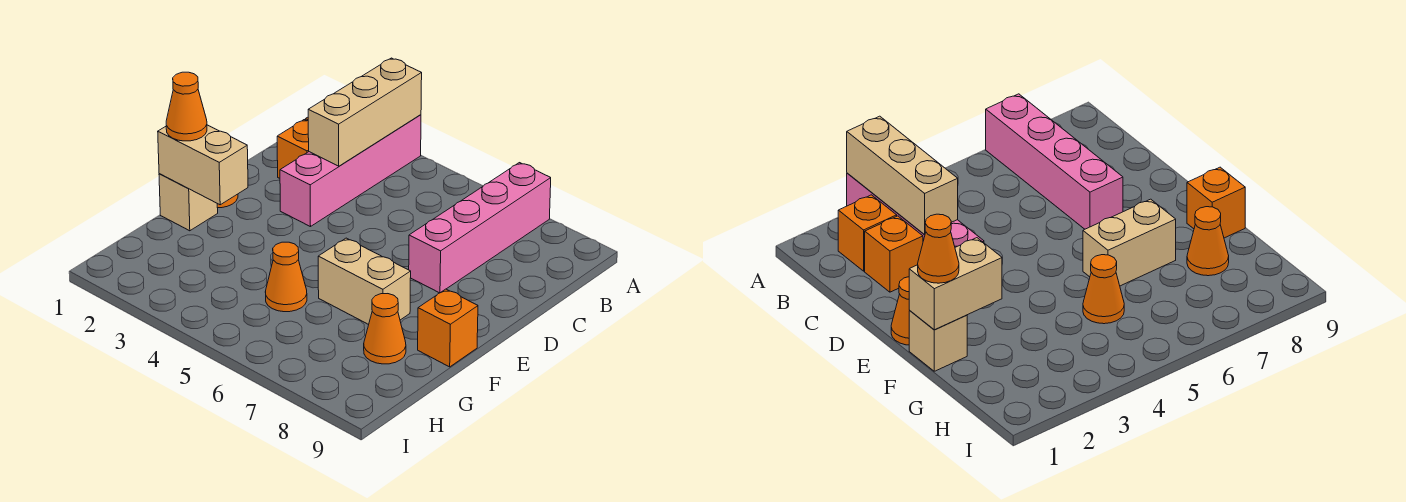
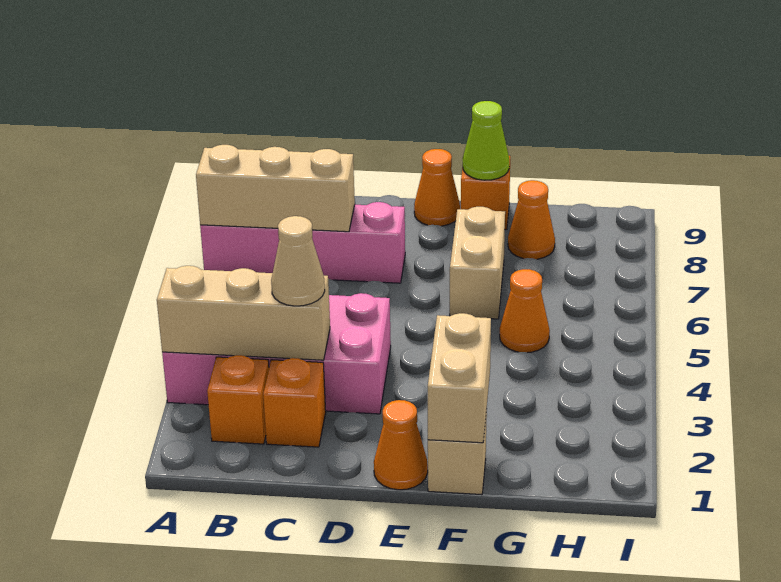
pink brick A3:D3 level 1 -> pink brick A3:D4 level 1
none -> tan brick A7:C7 level 2
none -> tan cone C3 level 3
orange cone F1 level 3 -> orange cone E9 level 1
none -> lime cone F9 level 2

